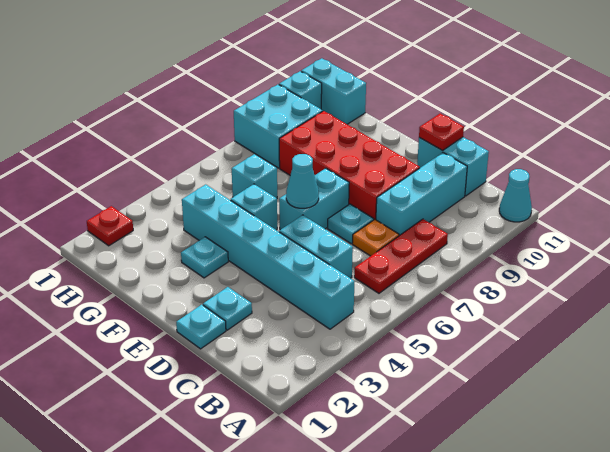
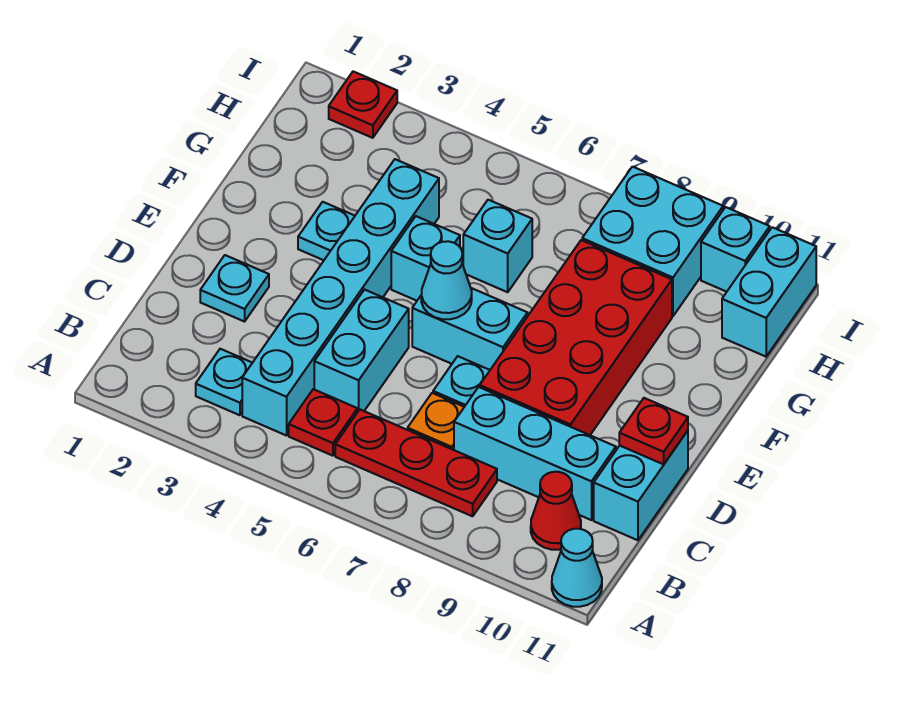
none -> red plate B5 level 1
none -> red cone B10 level 1
cyan plate D1 level 1 -> cyan plate B3 level 1

